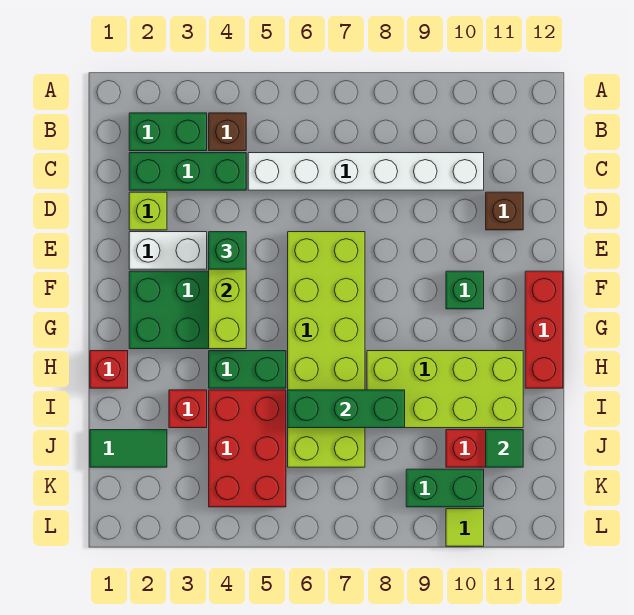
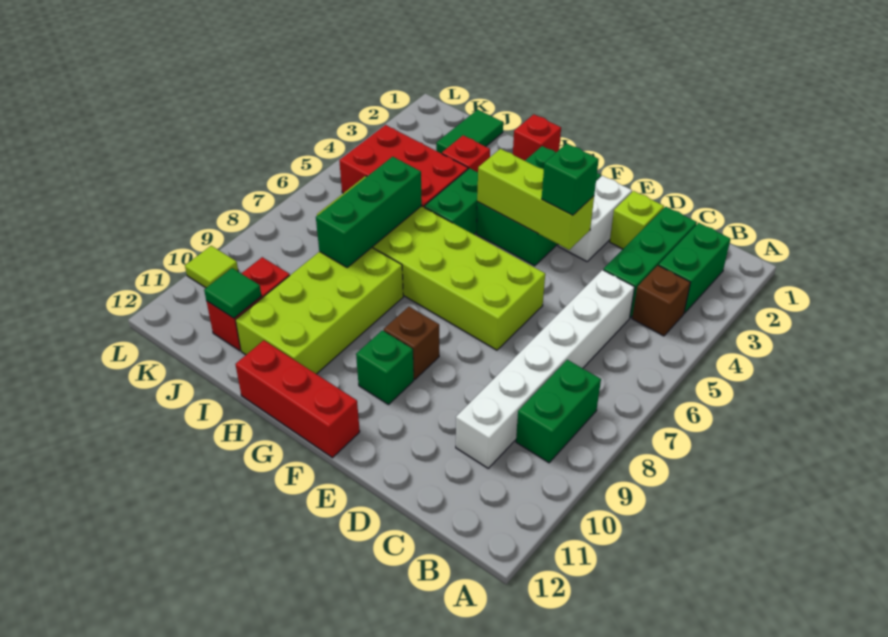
brown brick D11 level 1 -> brown brick F9 level 1
green brick K9:K10 level 1 -> green brick B8:B9 level 1

